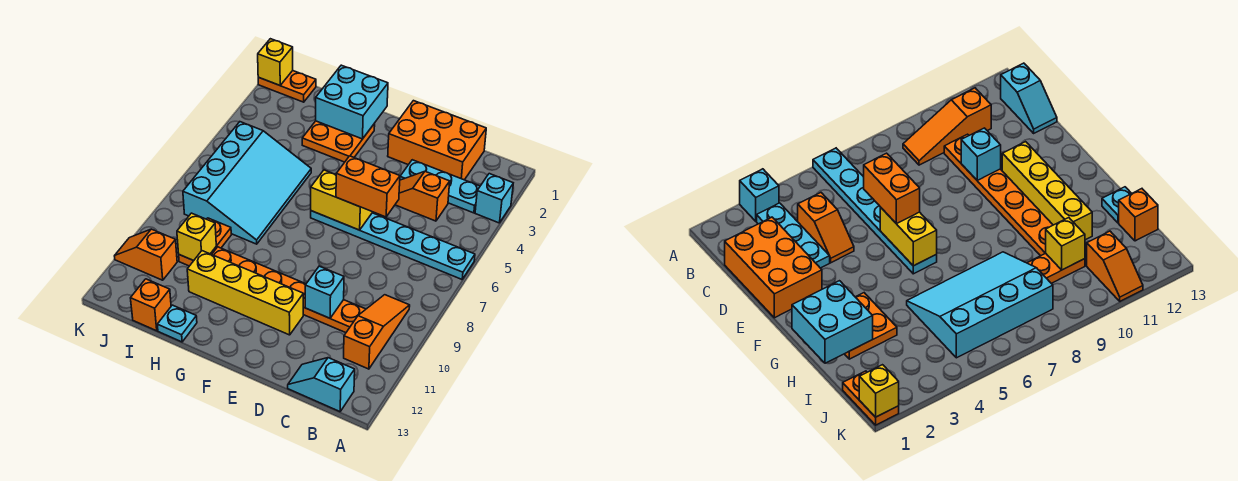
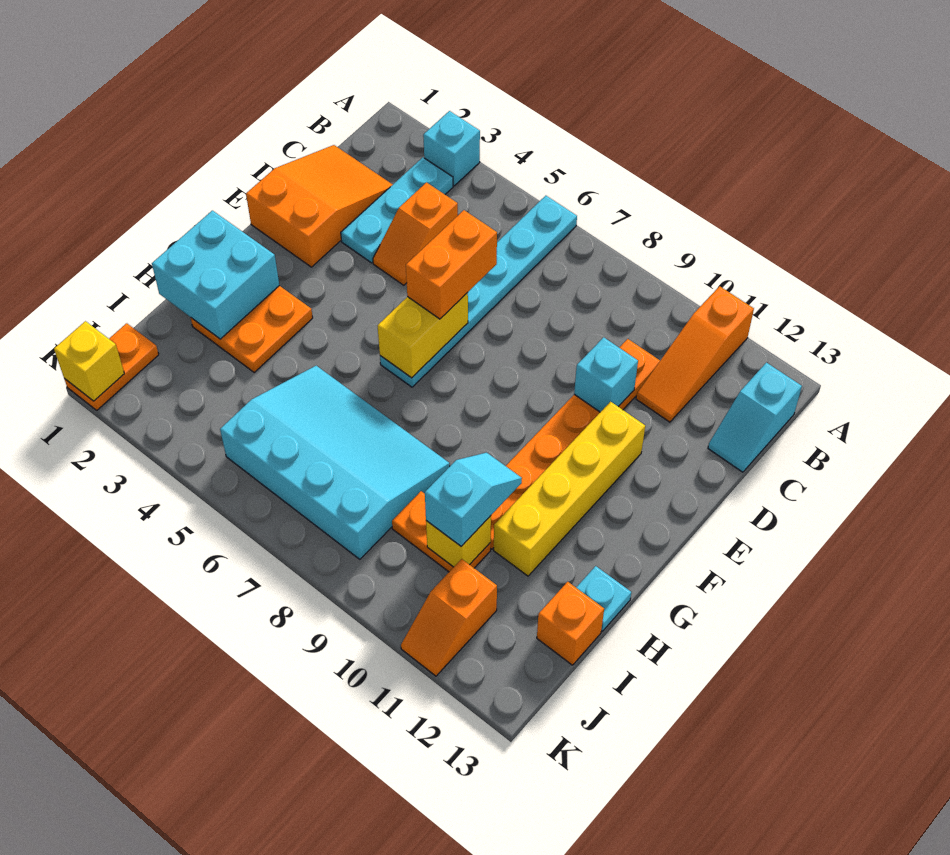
orange slope B9:B11 level 1 top 11 -> orange slope A11:C11 level 1 top A
orange brick C1:E2 level 1 -> orange slope C1:E2 level 1 top E
none -> cyan slope H10:I10 level 3 top I

